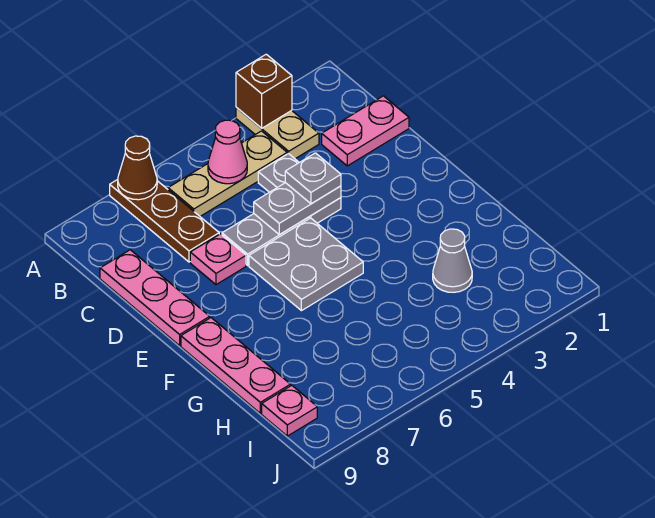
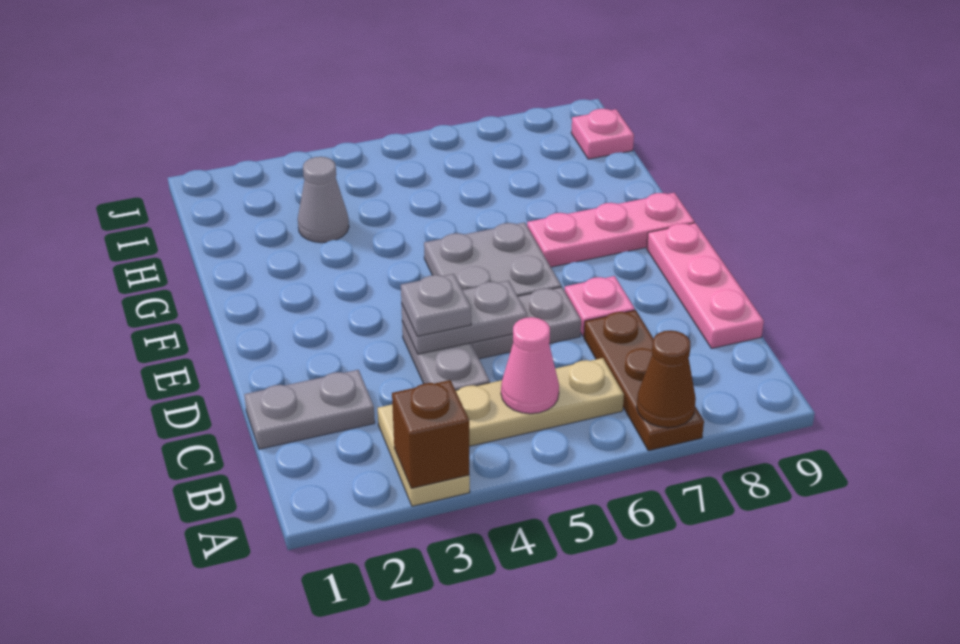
pink plate C1:C2 level 1 -> grey plate C1:C2 level 1
pink plate F9:H9 level 1 -> pink plate F7:F9 level 1

